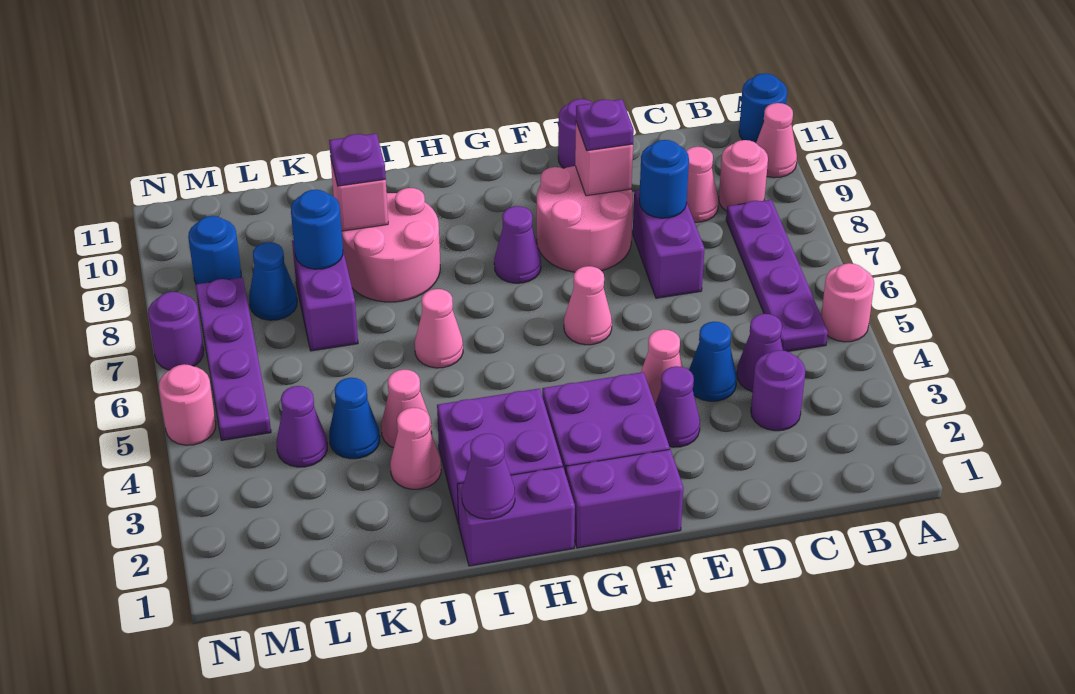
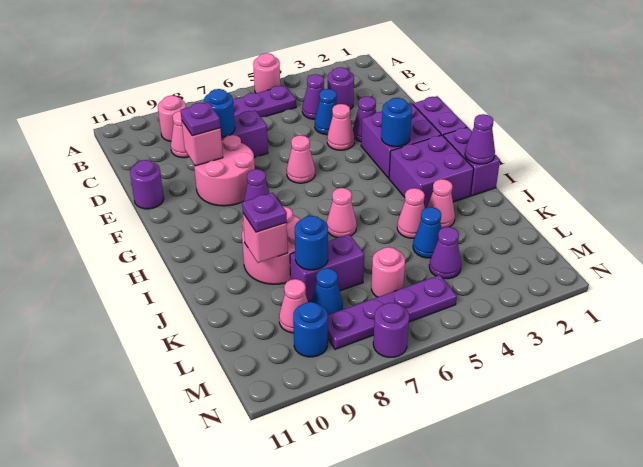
pink cone A10 level 1 -> pink cone L9 level 1
blue round brick A11 level 1 -> blue round brick G3 level 2
pink round brick N5 level 1 -> pink round brick L6 level 1

